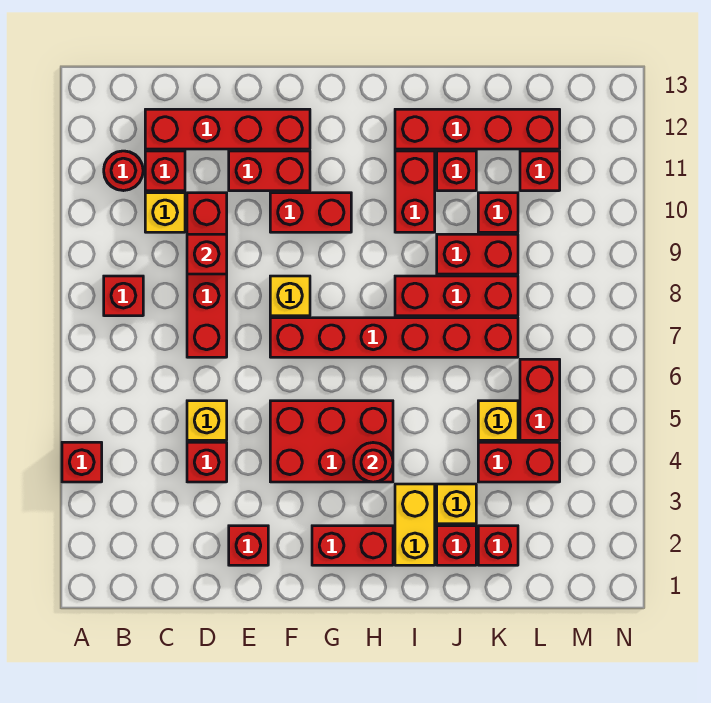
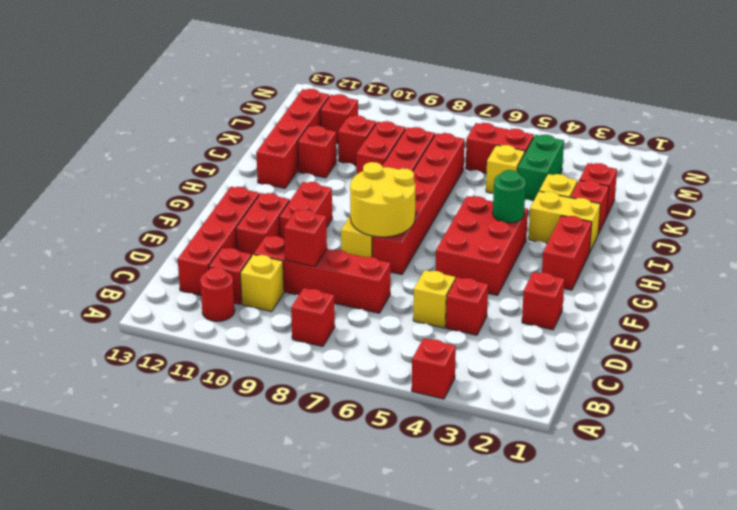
none -> yellow round brick F7:G8 level 2
red round brick H4 level 2 -> green round brick H4 level 2
red brick I10:I11 level 1 -> none
red brick K4:L4 level 1 -> green brick K4:L4 level 1

